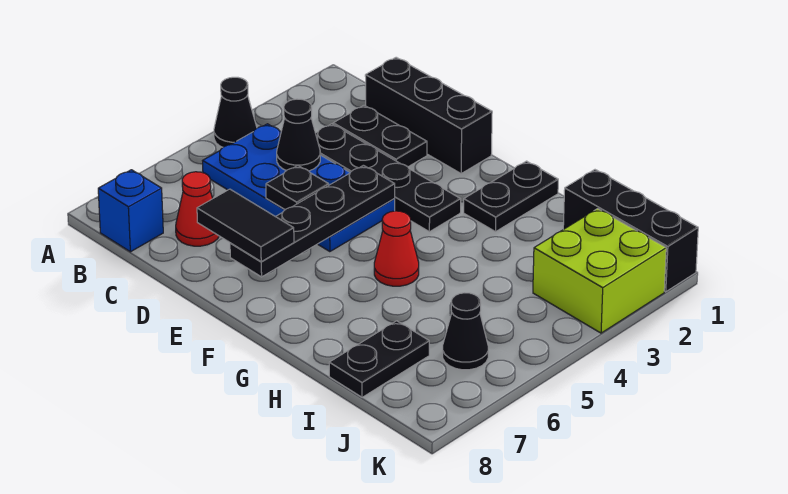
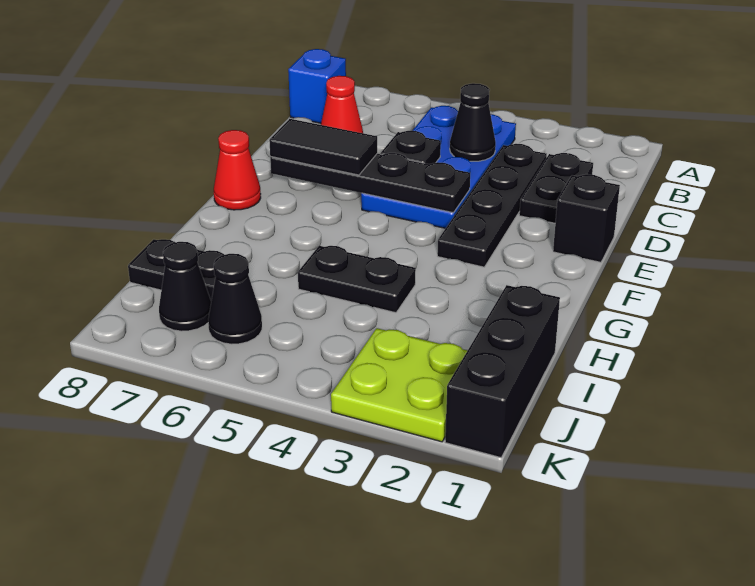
black cone A4 level 1 -> black cone J7 level 1
black brick C1:E1 level 1 -> black brick E1 level 1
black tile D7:E7 level 3 -> black tile E6:E7 level 3
black plate G1:G2 level 1 -> black plate H4:H5 level 1
red cone G5 level 1 -> red cone F8 level 1
lime brick J2:K3 level 1 -> lime plate J2:K3 level 1

